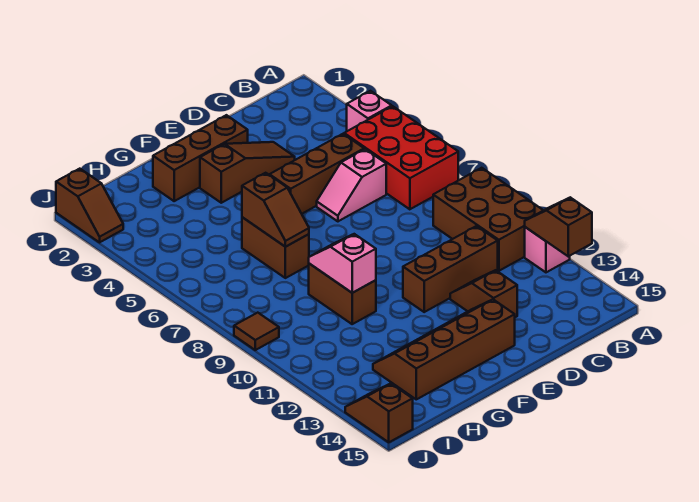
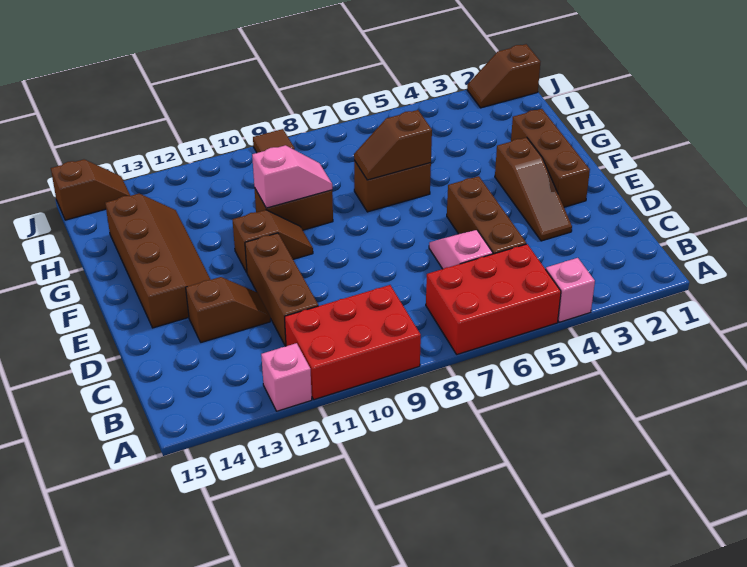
brown brick A9:B11 level 1 -> red brick A9:B11 level 1
brown slope A12:A13 level 2 top 13 -> brown slope F10:F11 level 1 top 11

